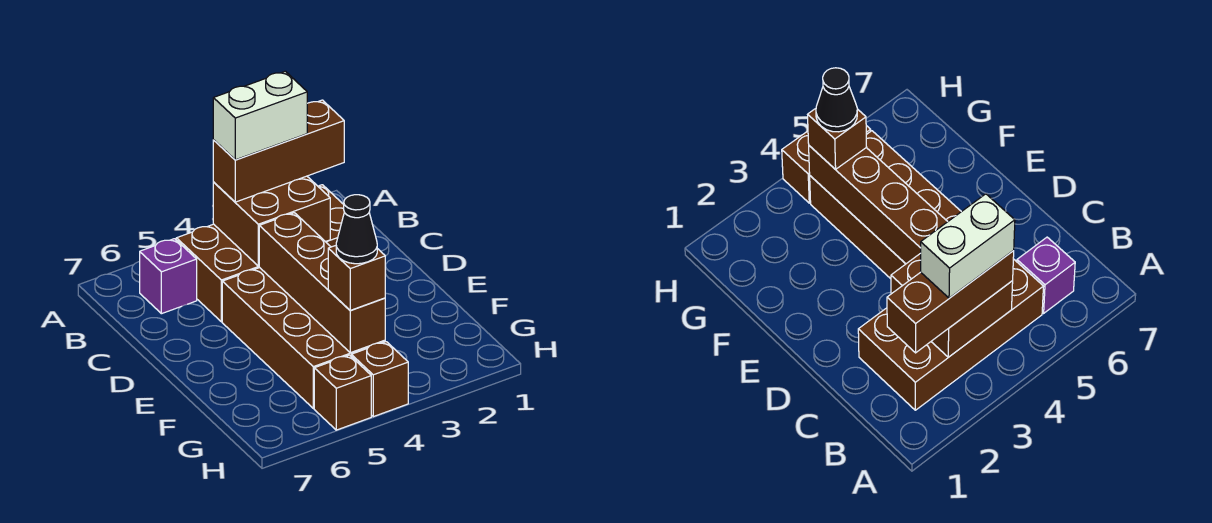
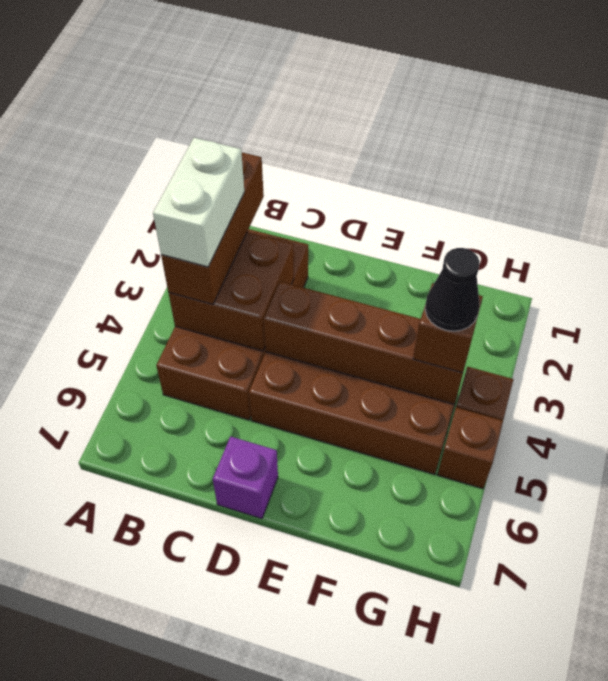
purple brick B6 level 1 -> purple brick D7 level 1

